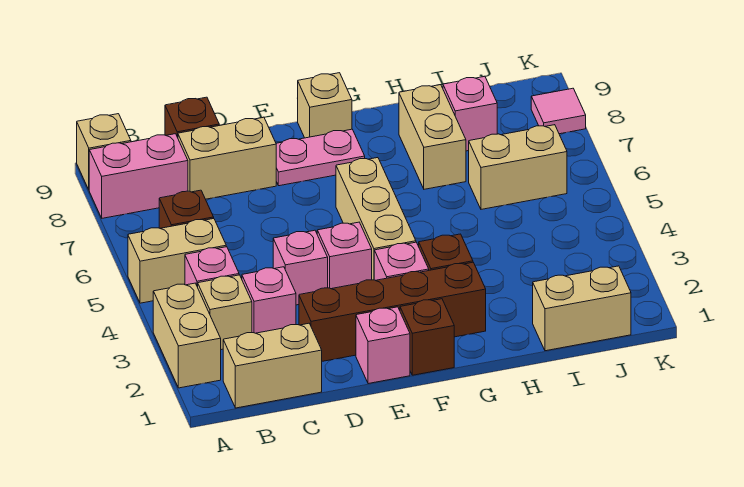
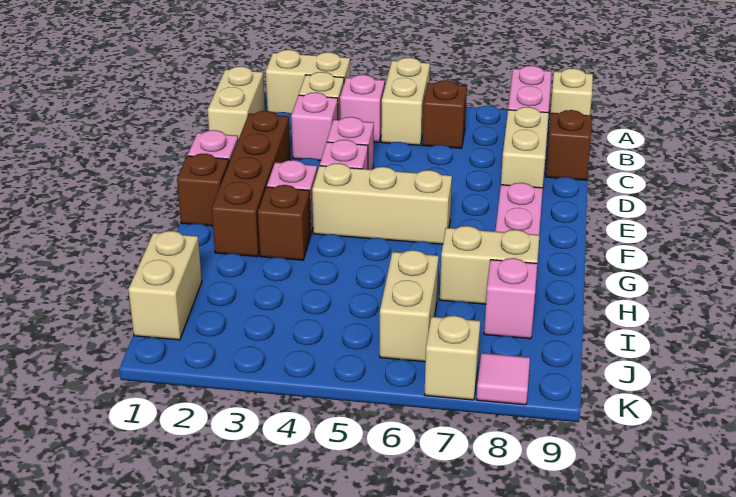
tan brick F9 level 1 -> tan brick K7 level 1

